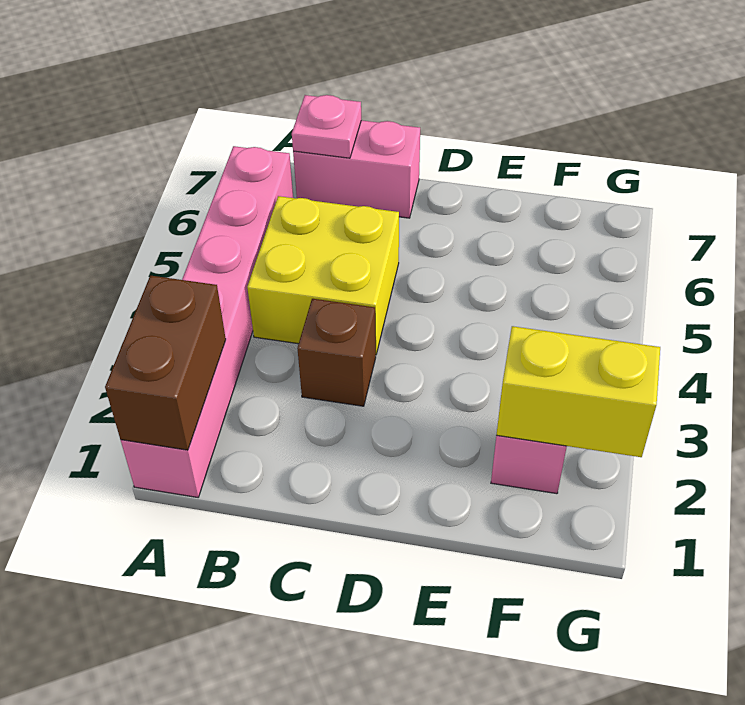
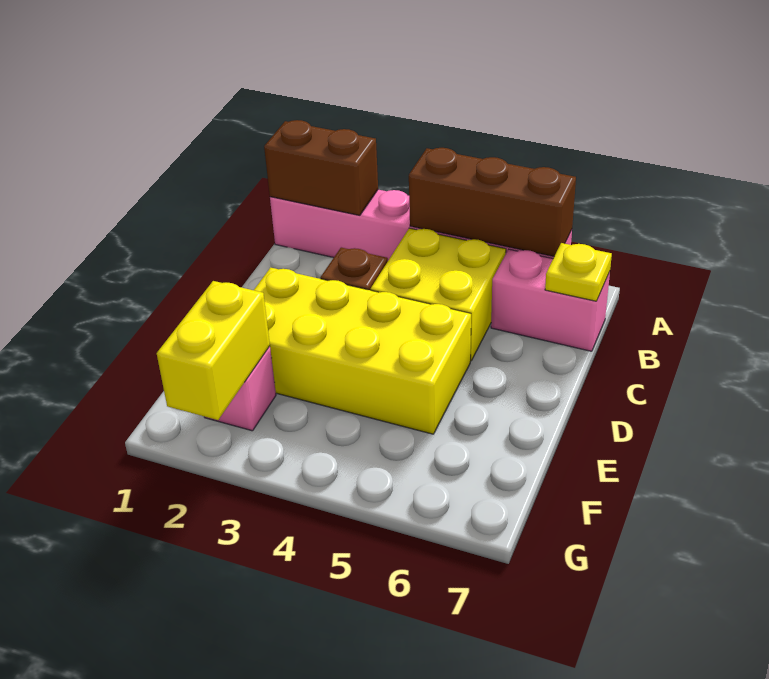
none -> brown brick A4:A6 level 2
pink brick B7:C7 level 1 -> pink brick B6:B7 level 1
pink plate B7 level 2 -> yellow plate B7 level 2
none -> yellow brick D2:E5 level 1

